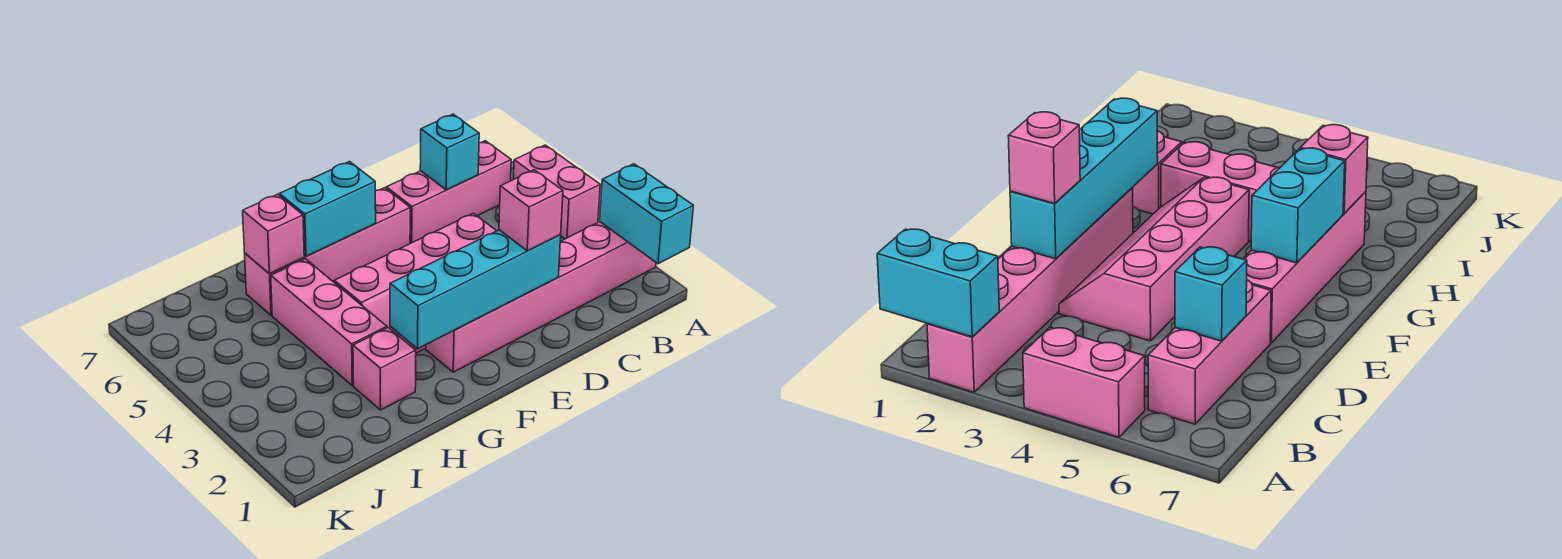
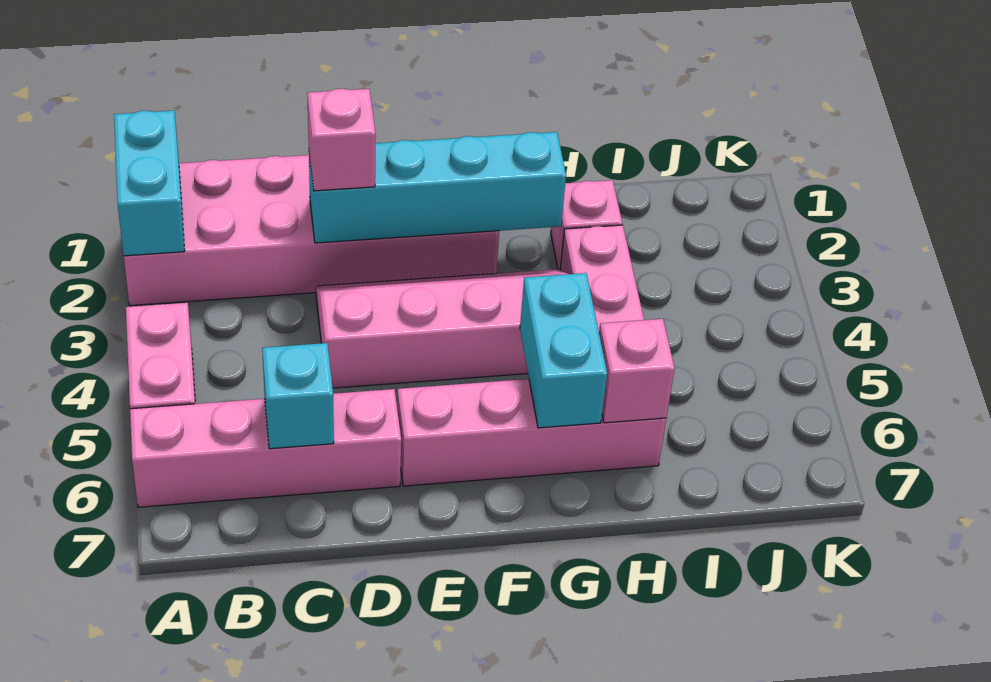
pink brick A2:F2 level 1 -> pink brick A1:F2 level 1
pink brick B6:D6 level 1 -> pink brick A6:D6 level 1
cyan brick F6:G6 level 2 -> cyan brick G5:G6 level 2

